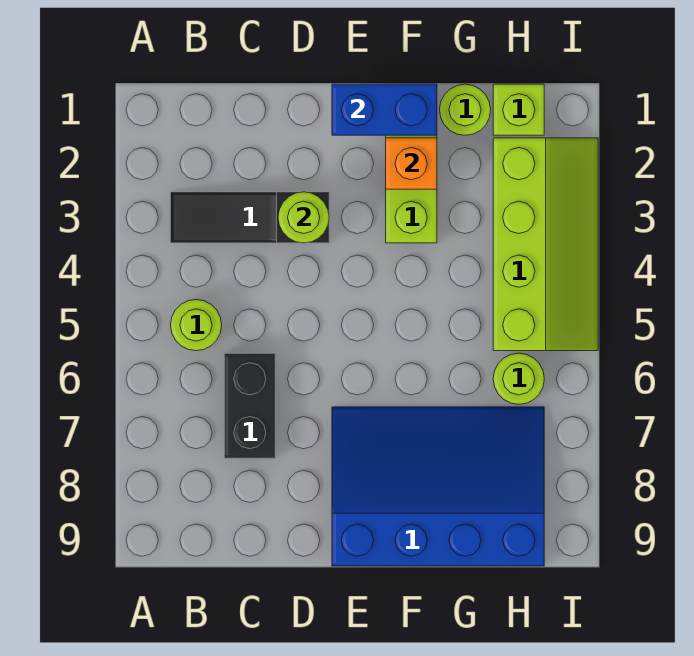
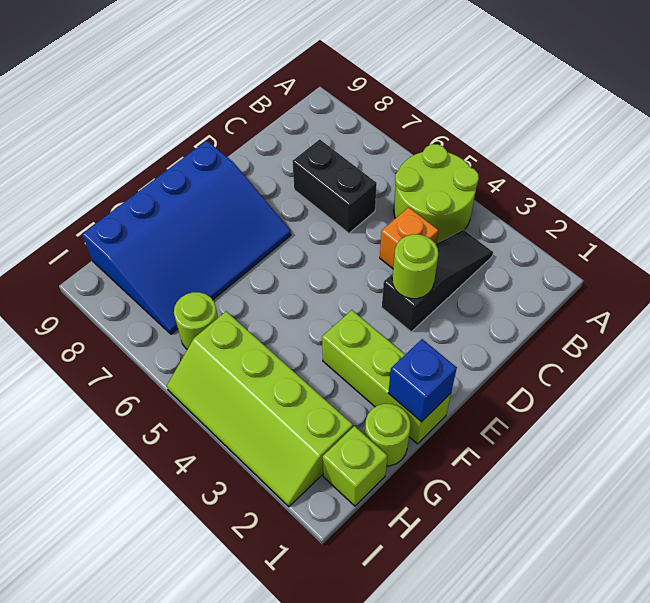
lime round brick B5 level 1 -> lime round brick A4:B5 level 1
blue brick E1:F1 level 2 -> blue brick F1 level 2
orange brick F2 level 2 -> orange brick C4 level 1

